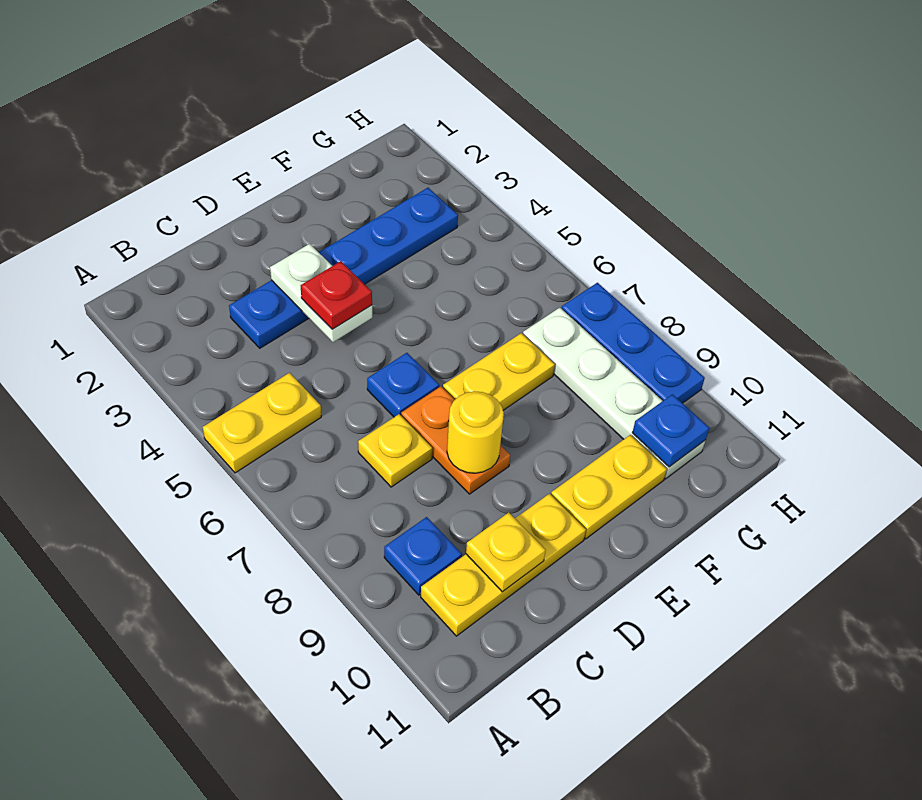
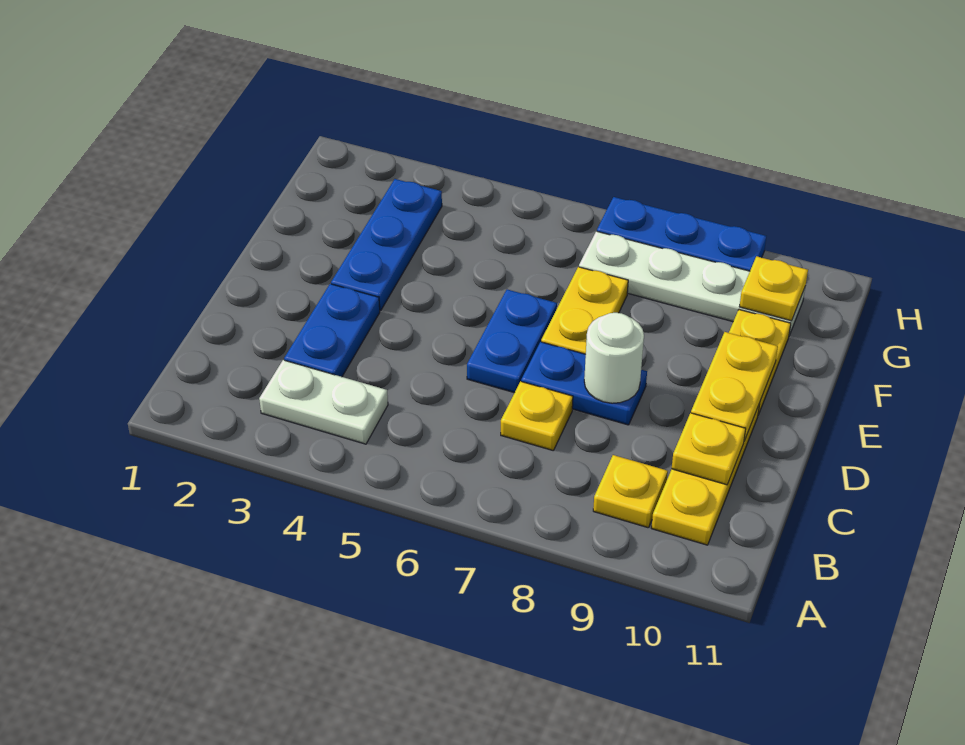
yellow plate A5:B5 level 1 -> yellow plate D10:E10 level 2
blue plate B9 level 1 -> yellow plate B9 level 1
white plate D3:D4 level 2 -> white plate B3:B4 level 1
red plate D4 level 3 -> none
blue plate D6 level 1 -> blue plate D6:E6 level 1
orange plate D7:D8 level 1 -> blue plate D7:D8 level 1
yellow round brick D8 level 2 -> white round brick D8 level 2
blue plate G10 level 2 -> yellow plate G10 level 2

